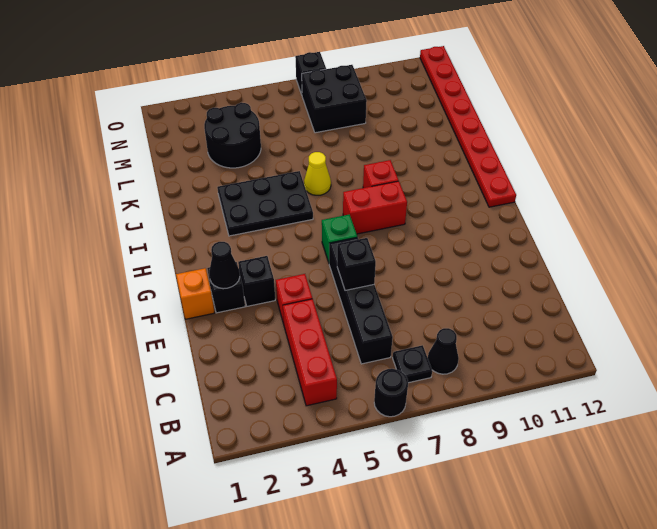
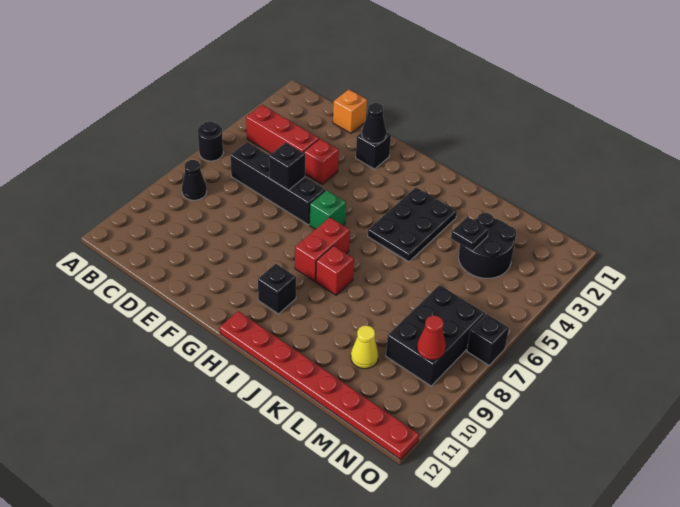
black plate B7 level 1 -> black plate L4 level 2
orange brick F1 level 1 -> orange brick D1 level 1
black brick F3 level 1 -> black brick H10 level 1
yellow cone J6 level 1 -> yellow cone L10 level 1
black brick M7:N8 level 1 -> black brick M7:N9 level 1
none -> red cone N9 level 2

